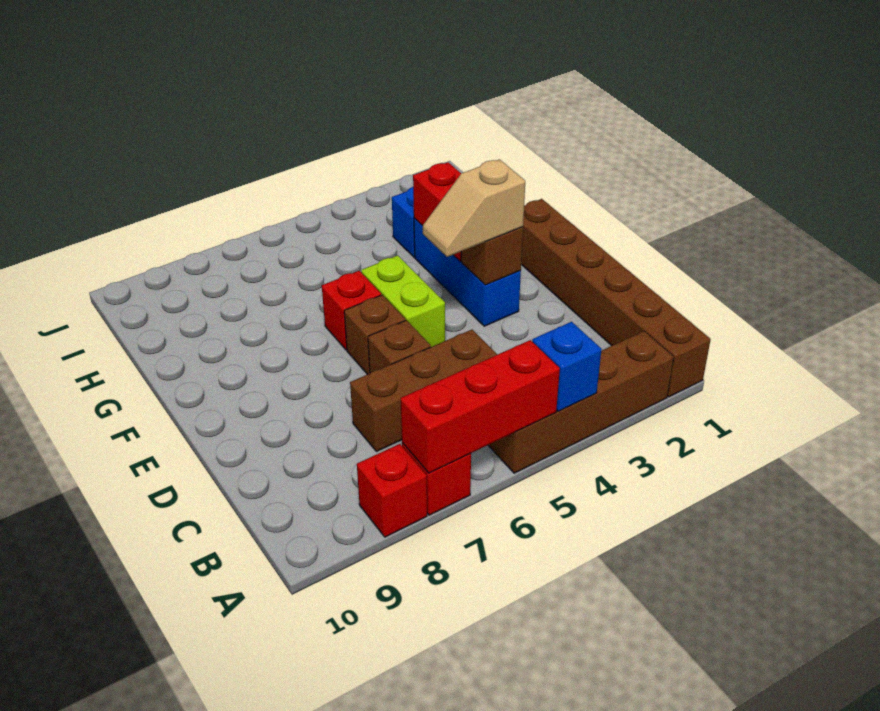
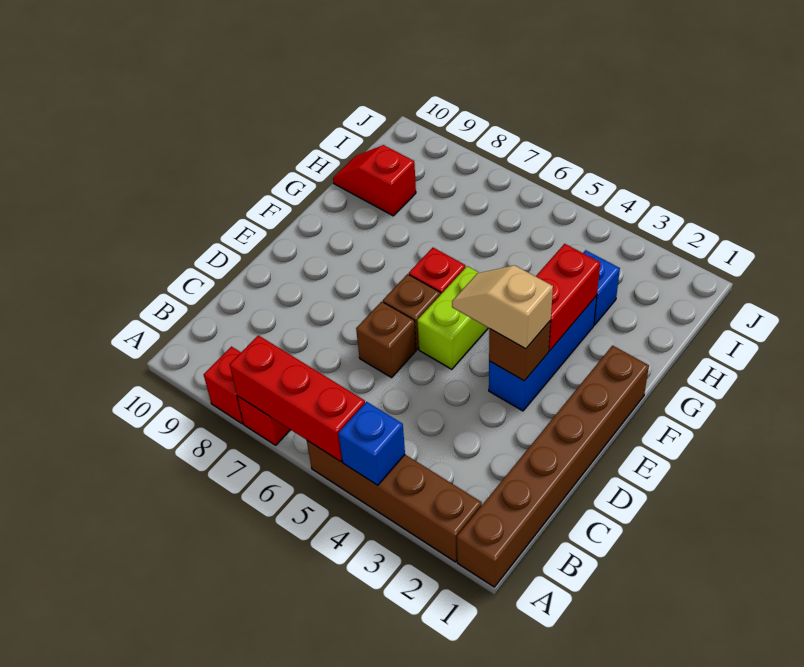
brown brick C5:C7 level 1 -> none
none -> red slope H9:H10 level 1 top 9

